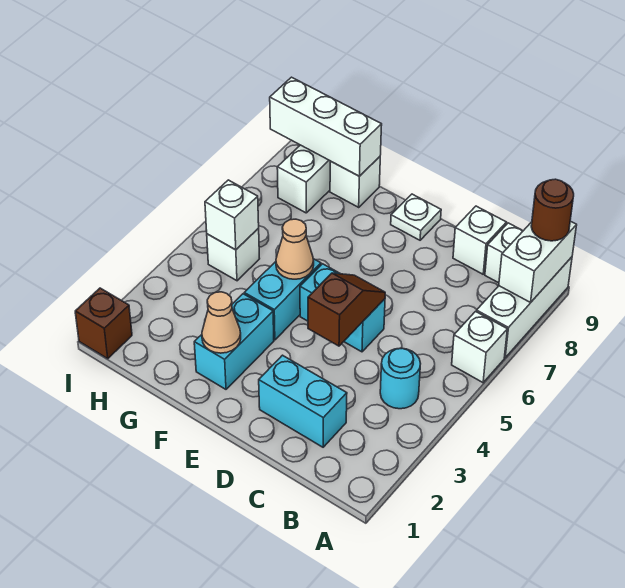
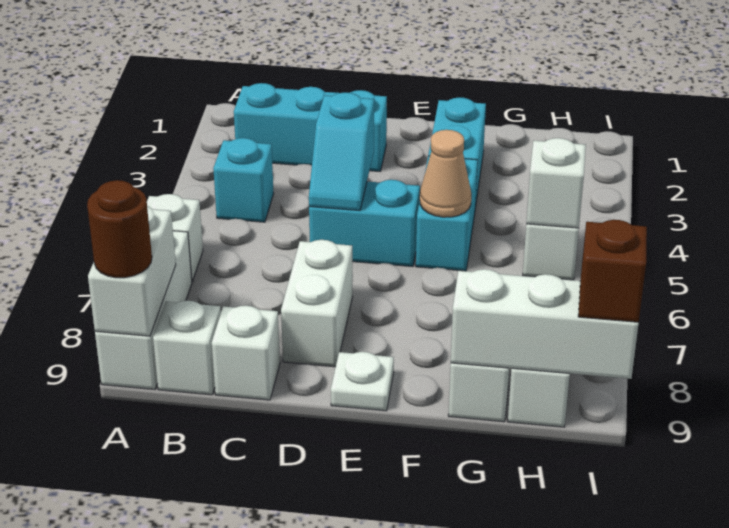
cyan round brick B4 level 1 -> cyan brick B4 level 1
cyan brick C2:D2 level 1 -> cyan brick B2:D2 level 1
brown slope D4:D5 level 2 top 4 -> cyan slope D4:D5 level 2 top 4
none -> white brick D7:D8 level 1
tan cone F2 level 2 -> none
brown brick I1 level 1 -> brown brick I9 level 3

